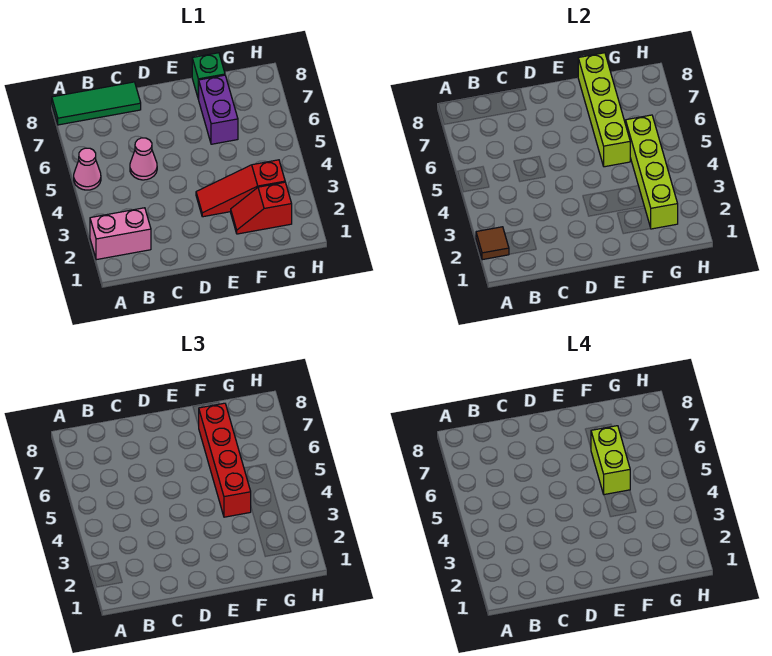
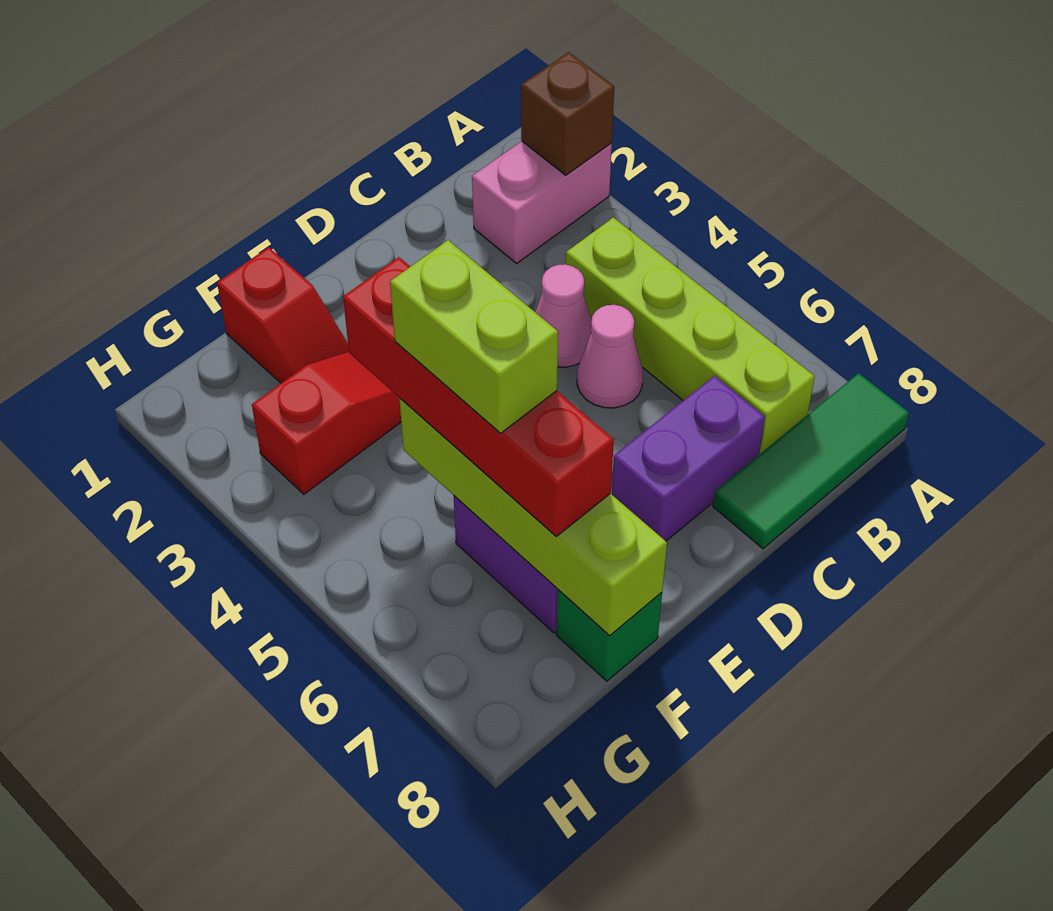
brown tile A2 level 2 -> brown brick A2 level 2
pink cone A5 level 1 -> pink cone C4 level 1
none -> purple brick C7:D7 level 1
red slope F2:G2 level 1 top G -> red slope F1:F2 level 1 top 1
lime brick G2:G5 level 2 -> lime brick B4:B7 level 1

